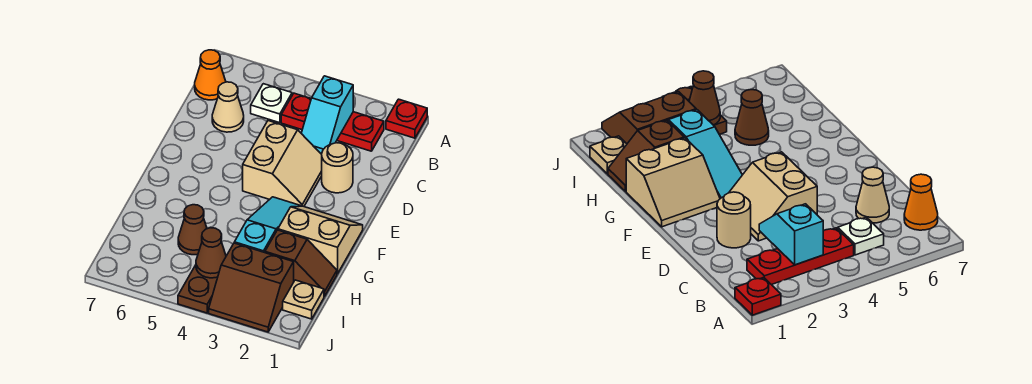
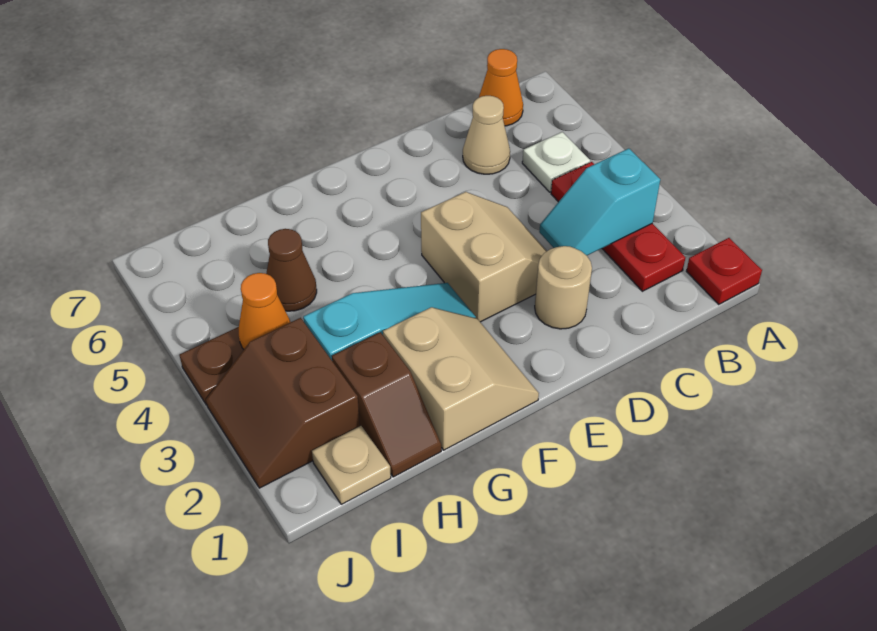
tan slope D3:E4 level 1 top 4 -> tan slope D3:E4 level 1 top E
brown cone I4 level 2 -> orange cone I4 level 2

